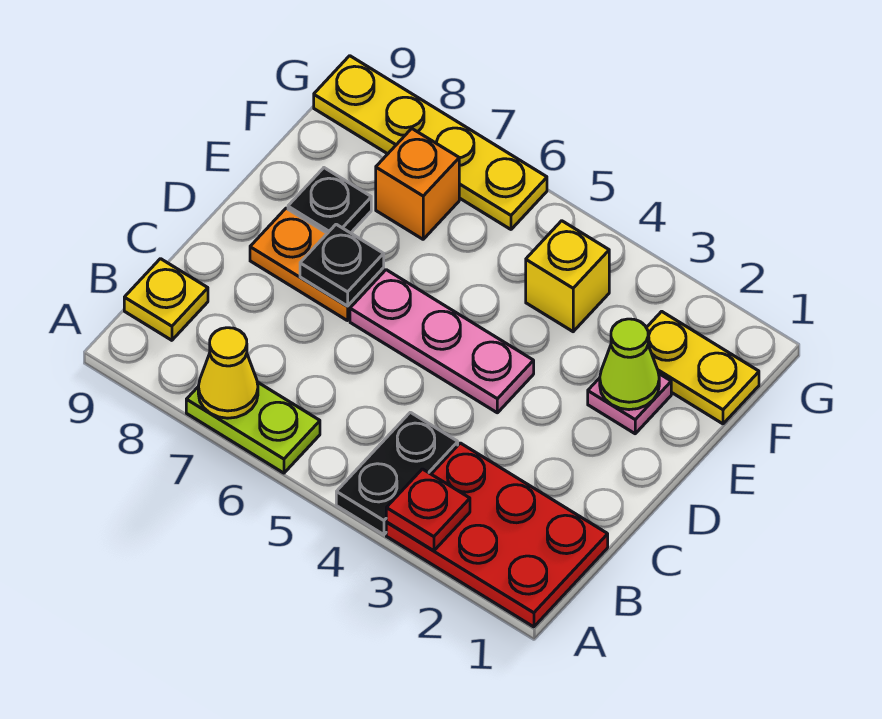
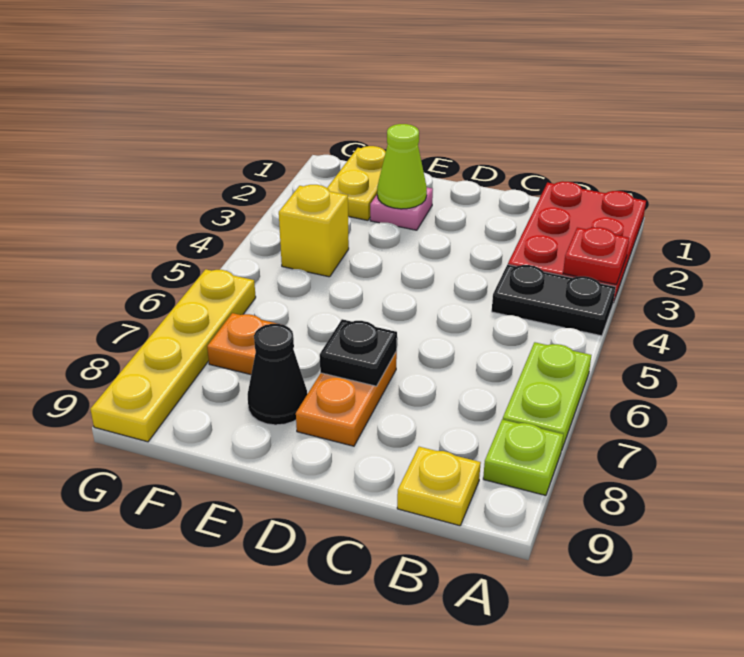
yellow cone A7 level 2 -> none
none -> lime plate A8 level 1
pink plate D4:D6 level 1 -> none
black plate E8 level 1 -> black cone E8 level 1
orange brick F7 level 1 -> orange plate F7 level 1

